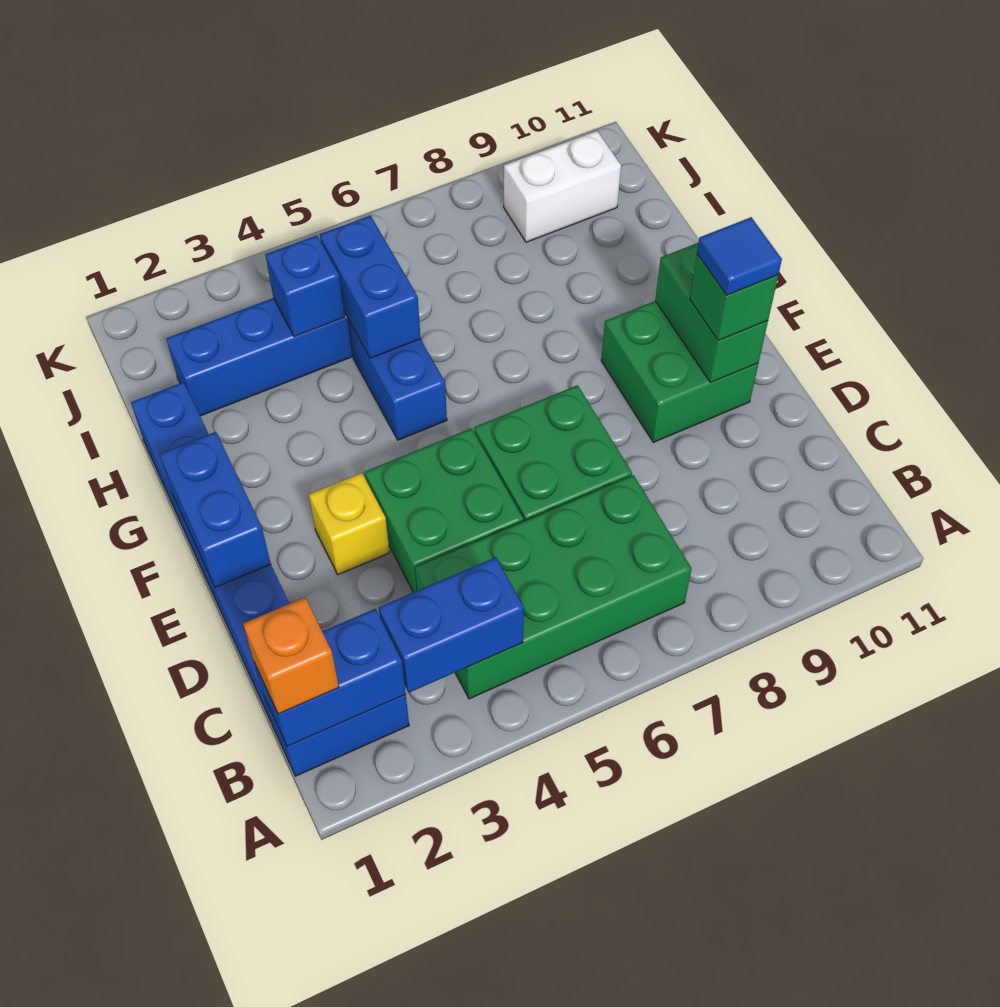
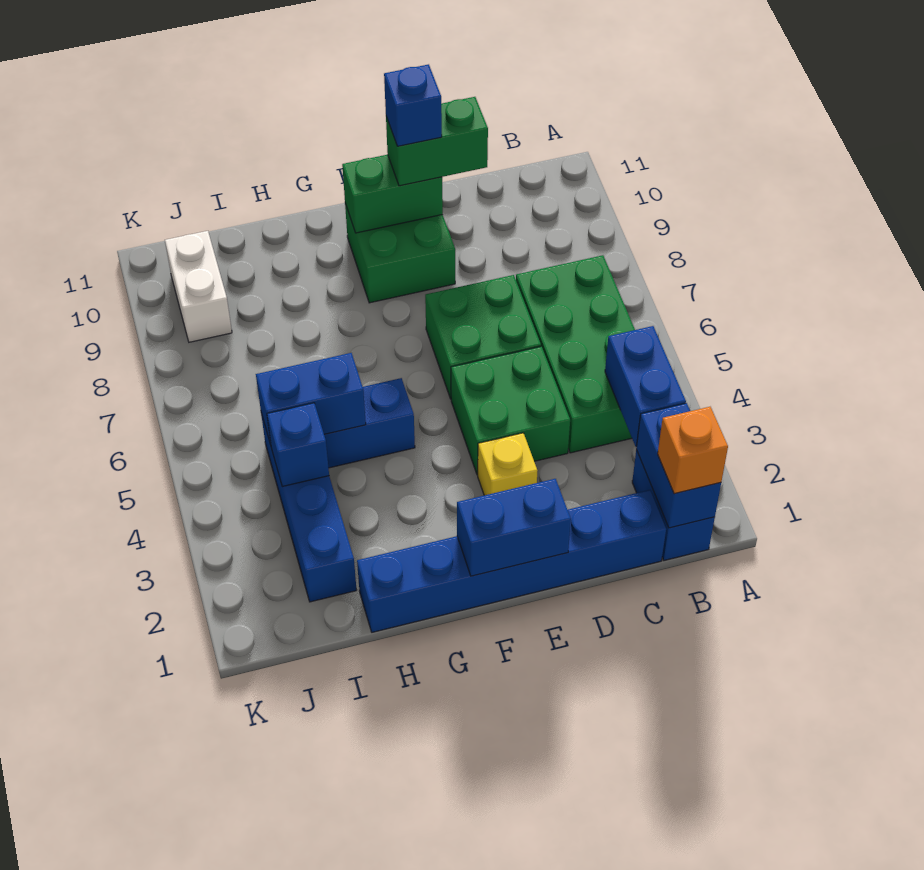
green brick E10 level 3 -> green brick D10:E10 level 3
blue tile E10 level 4 -> blue brick E10 level 4

